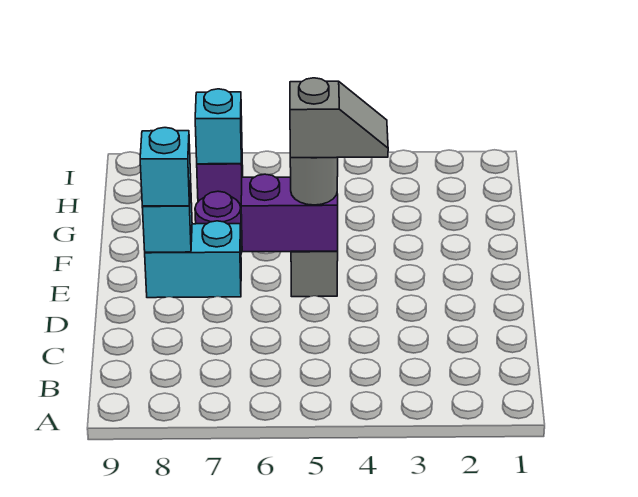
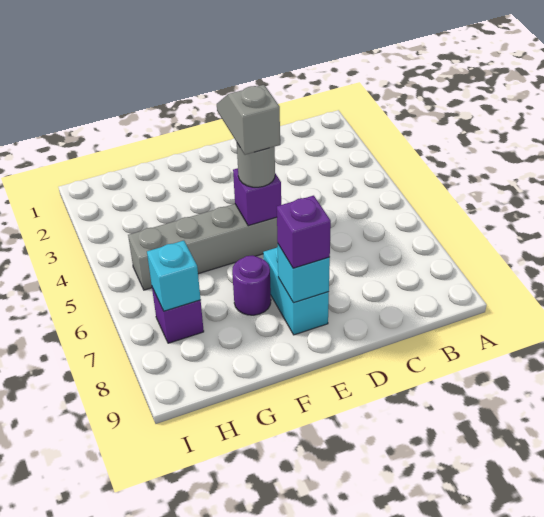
purple brick E5:E6 level 2 -> purple brick E5 level 2
cyan brick E8 level 3 -> purple brick E8 level 3

